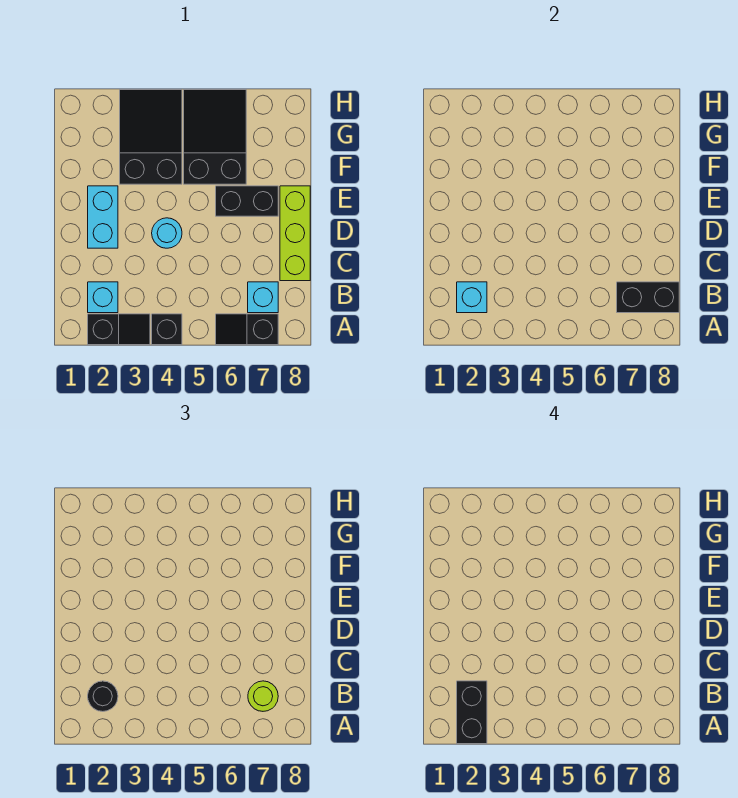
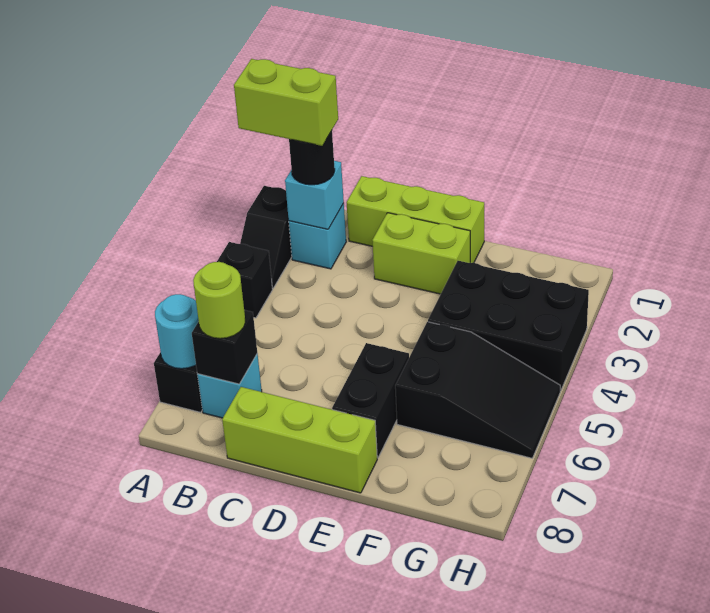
black brick A2:B2 level 4 -> lime brick A2:B2 level 4
black brick B7:B8 level 2 -> black brick B7 level 2
none -> lime brick C1:E1 level 1
cyan brick D2:E2 level 1 -> lime brick D2:E2 level 1
cyan round brick D4 level 1 -> cyan round brick A7 level 2
black slope F3:H4 level 1 top F -> black brick F3:H4 level 1

